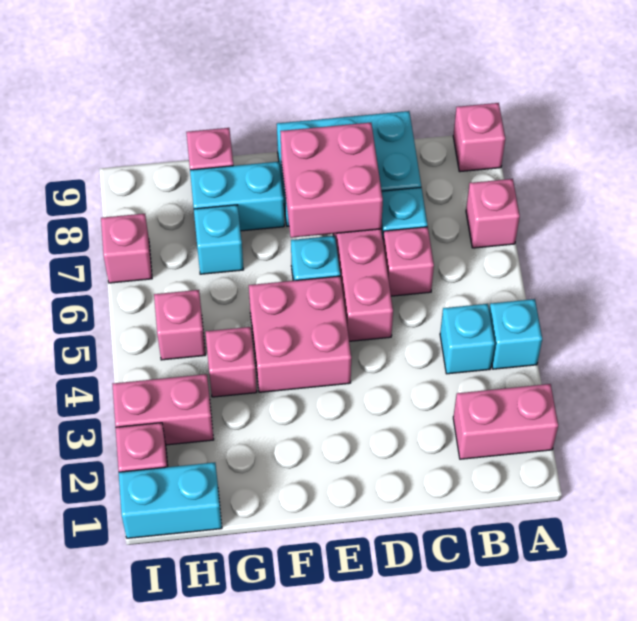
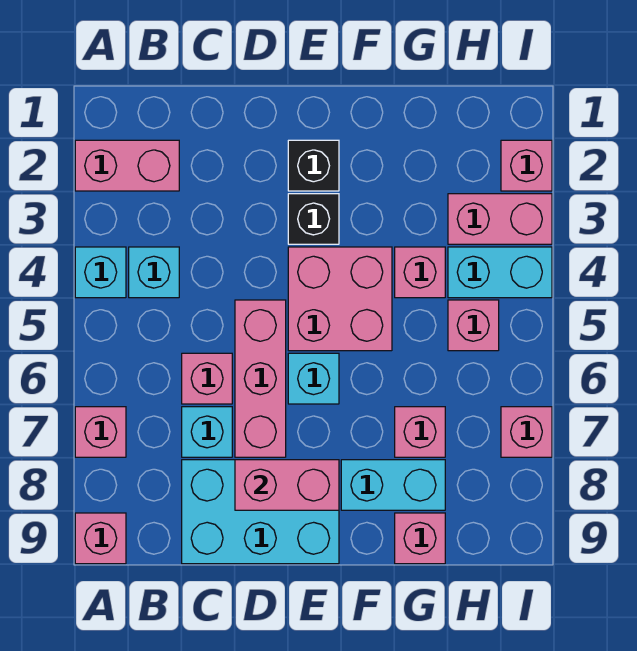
pink brick D7:E8 level 2 -> pink brick D8:E8 level 2
none -> black brick E2 level 1
none -> black brick E3 level 1
cyan brick G7 level 1 -> pink brick G7 level 1
cyan brick H1:I1 level 1 -> cyan brick H4:I4 level 1

